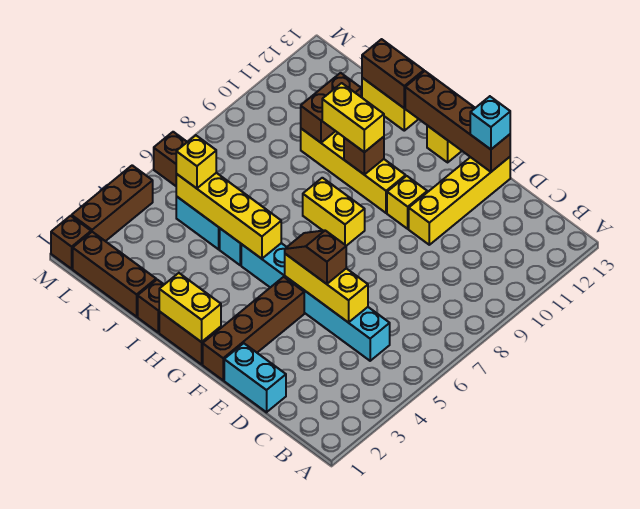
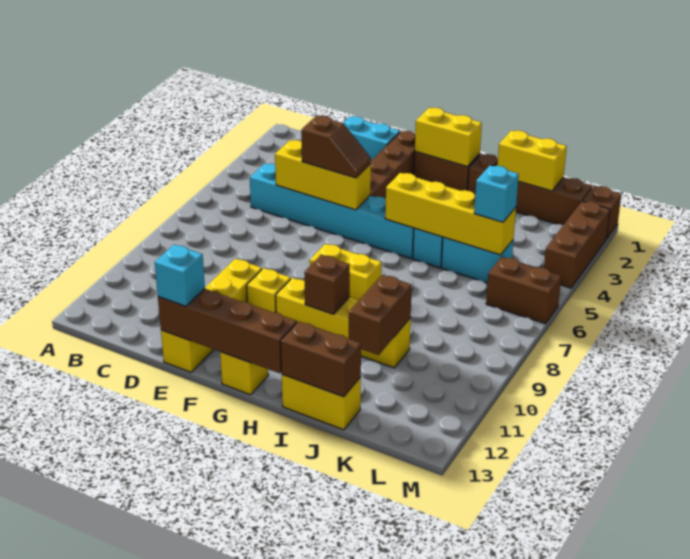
yellow brick H10:I10 level 3 -> yellow brick J1:K1 level 2
yellow brick K5 level 3 -> cyan brick K5 level 3

